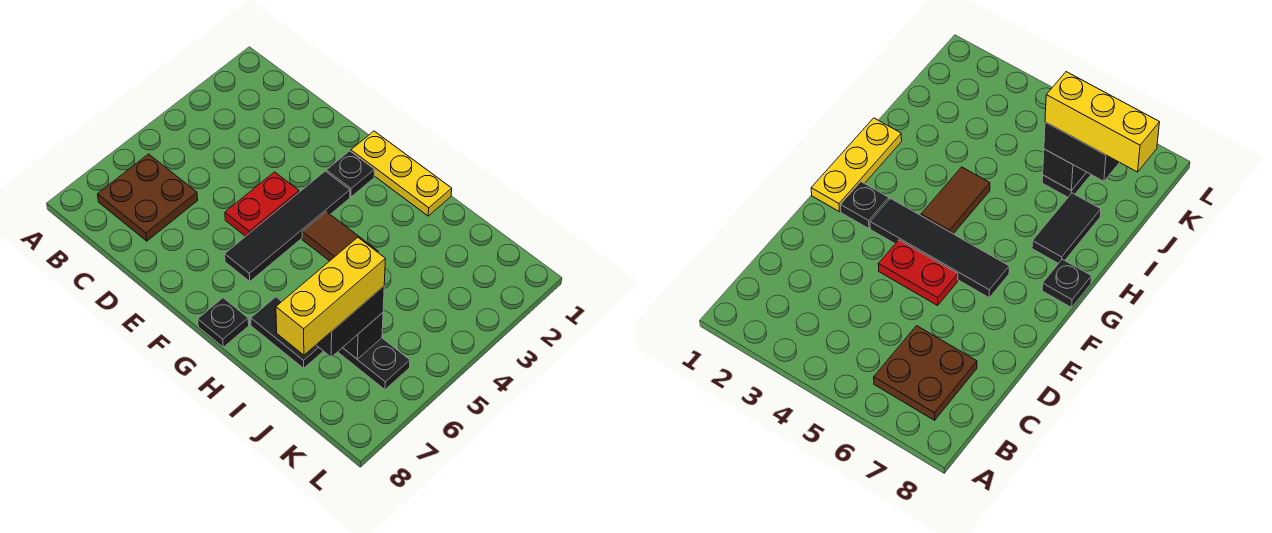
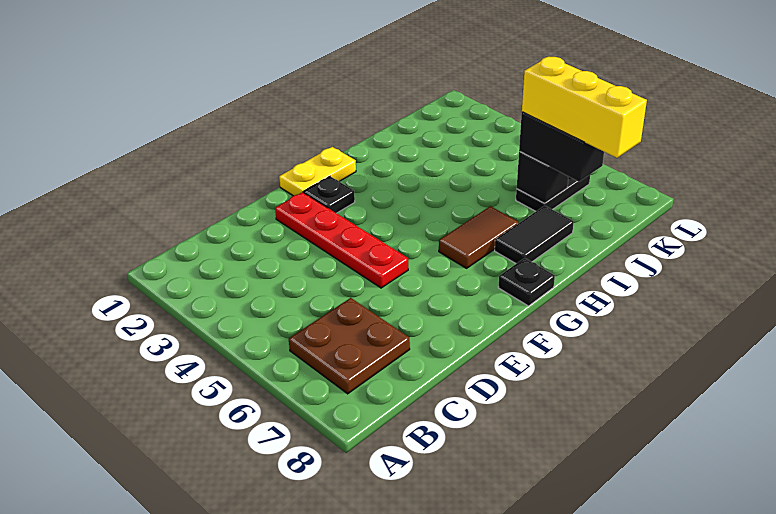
red plate E4:E5 level 1 -> red plate E2:E5 level 1
yellow plate F1:H1 level 1 -> yellow plate F1:G1 level 1
black tile F3:F6 level 1 -> none
brown tile G4:H4 level 1 -> brown tile G6:H6 level 1

